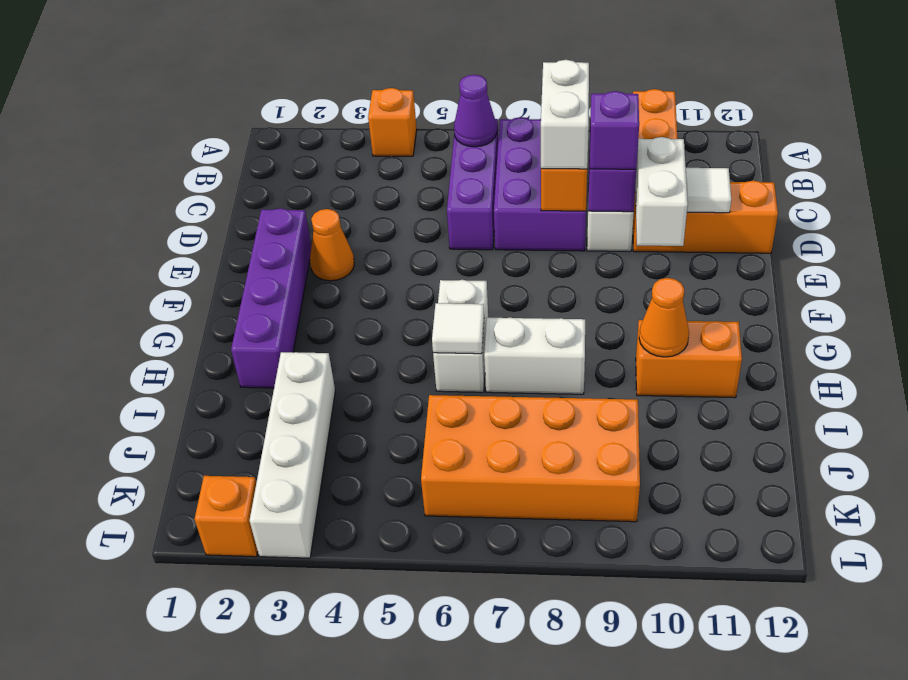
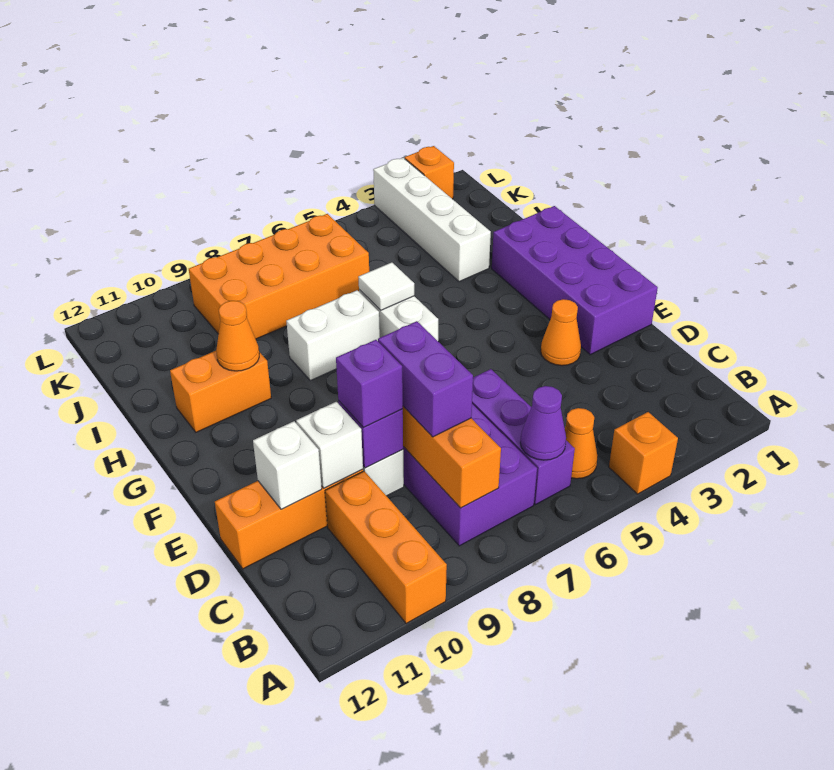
none -> orange cone B5 level 1
white brick C8:D8 level 3 -> purple brick C8:D8 level 3
white brick D10:E10 level 2 -> white brick D10 level 2
white tile D11 level 2 -> white brick D11 level 2
purple brick E2:H2 level 1 -> purple brick E1:H2 level 1

